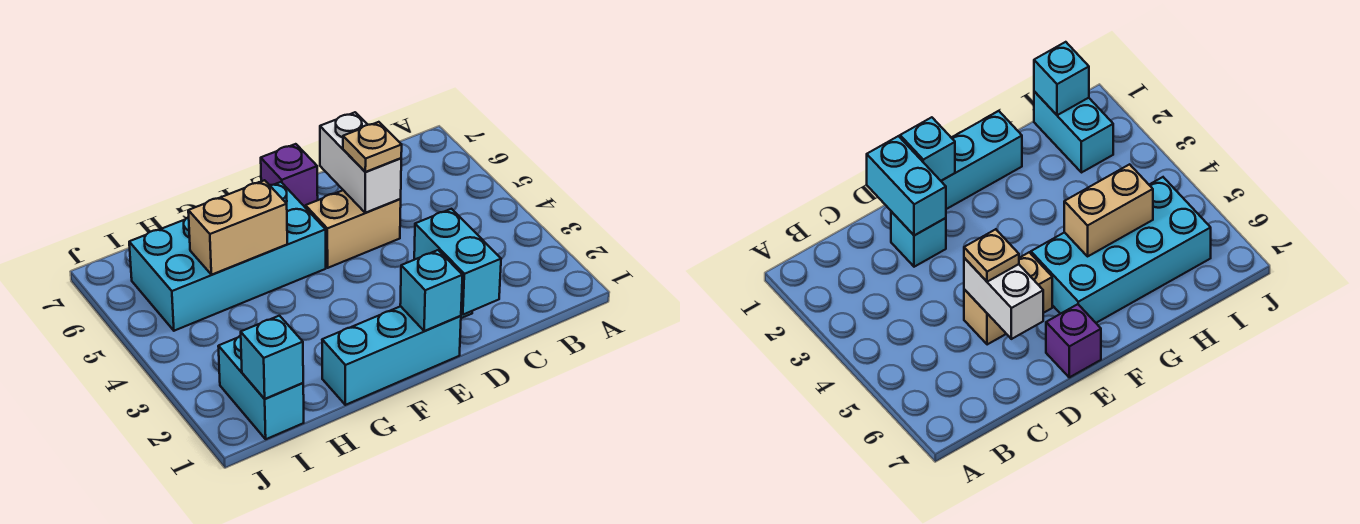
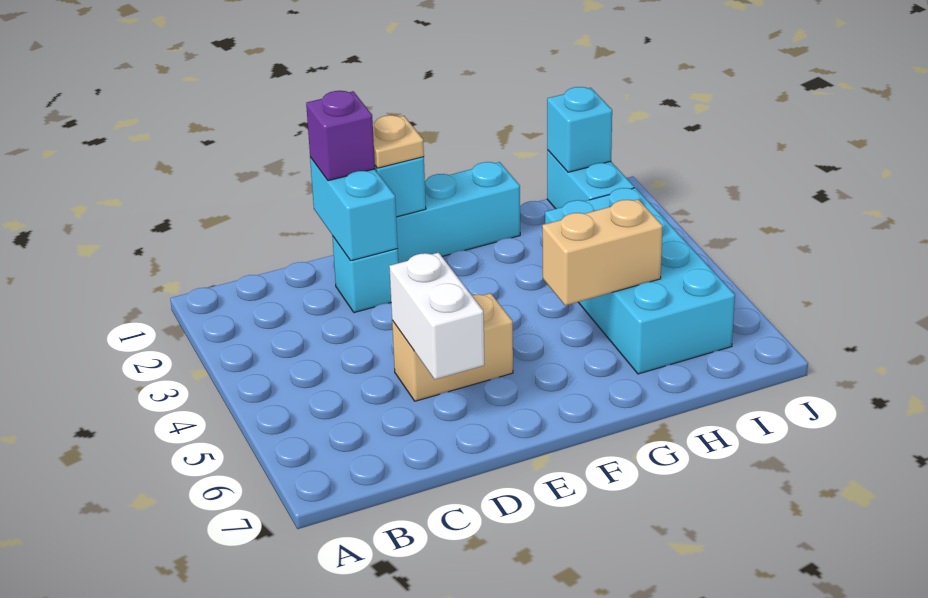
tan plate D5 level 3 -> tan plate E1 level 3
purple brick E7 level 1 -> purple brick D1 level 3
cyan brick F5:I6 level 1 -> cyan brick H3:I6 level 1

